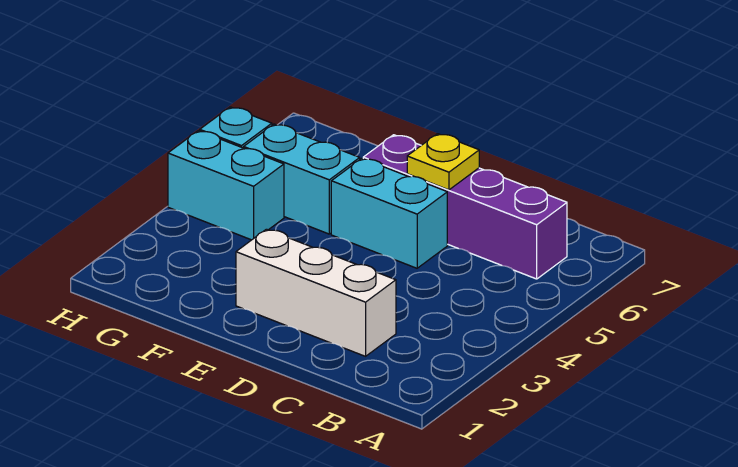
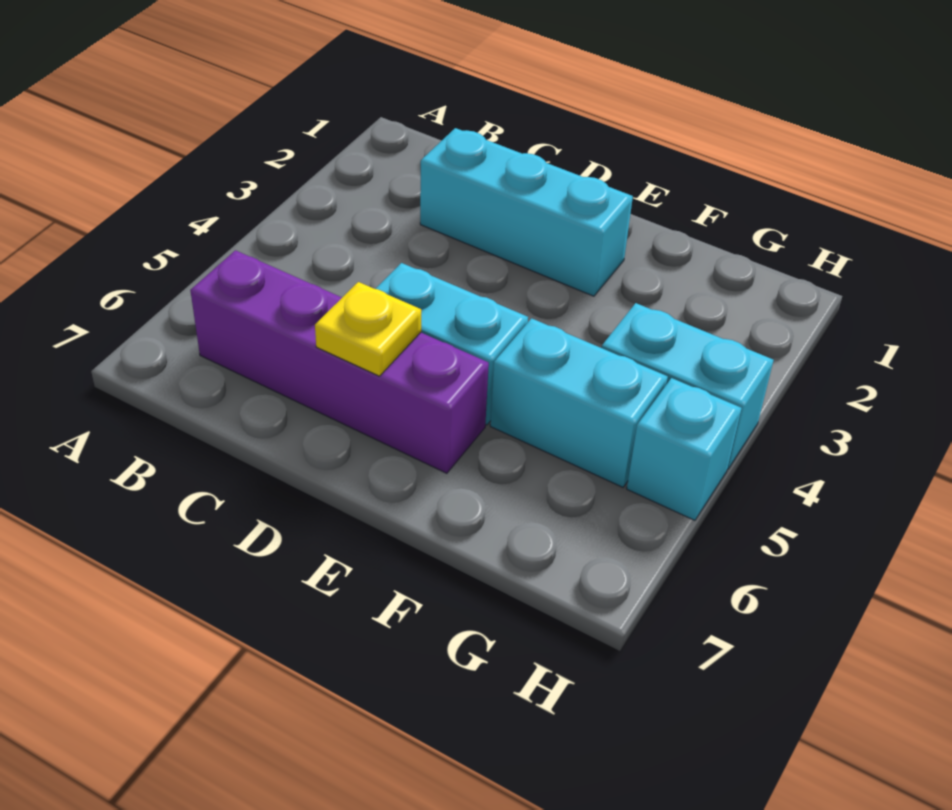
white brick C2:E2 level 1 -> cyan brick C2:E2 level 1

